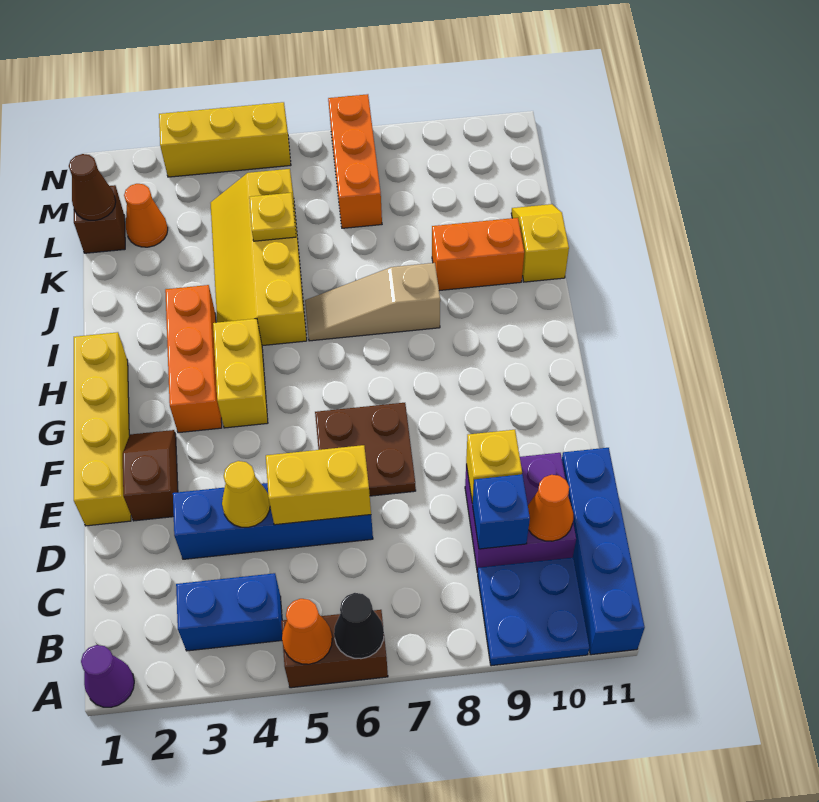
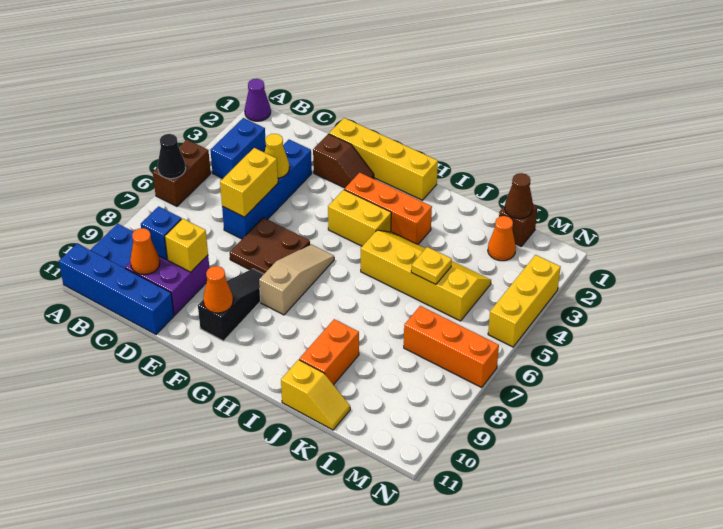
orange cone A5 level 2 -> orange cone F10 level 2
none -> black slope F8:F10 level 1 top 10
tan slope I6:I8 level 1 top 8 -> tan slope G6:G8 level 1 top 8

